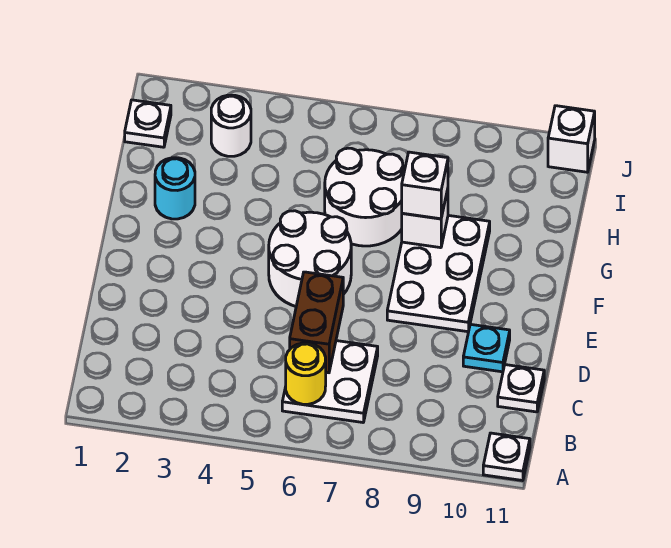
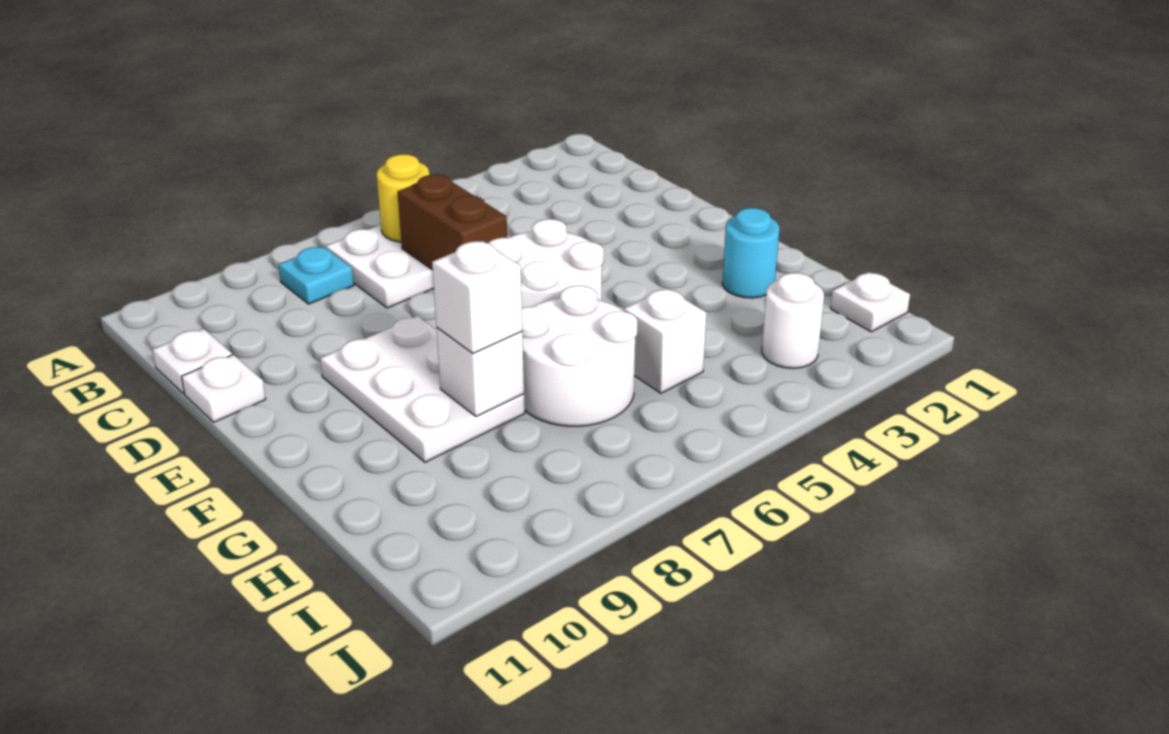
white plate A11 level 1 -> white plate D11 level 1
cyan plate D10 level 1 -> cyan plate B8 level 1
white brick J11 level 1 -> white brick H5 level 1

